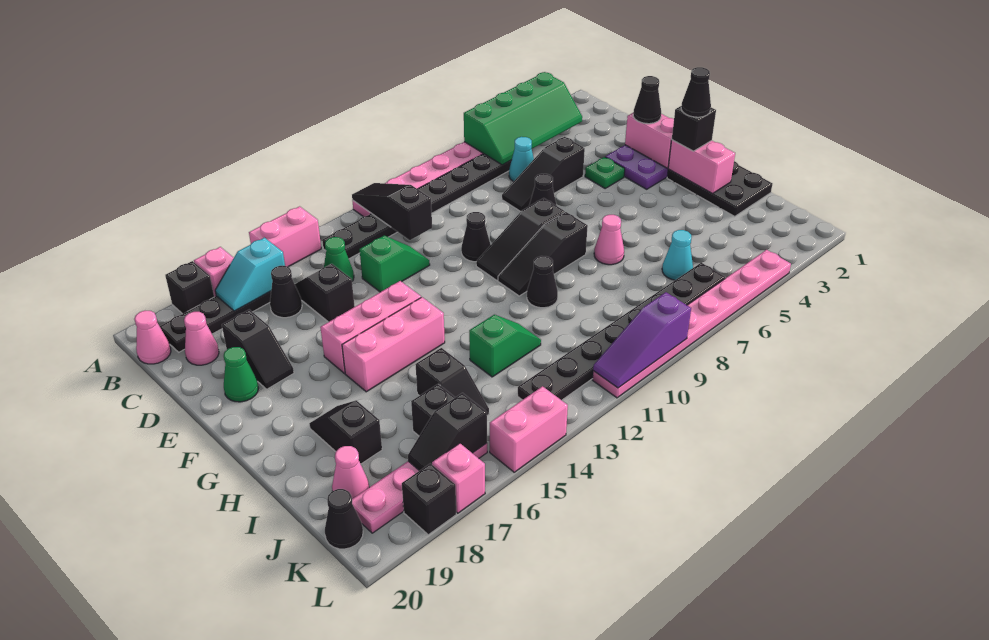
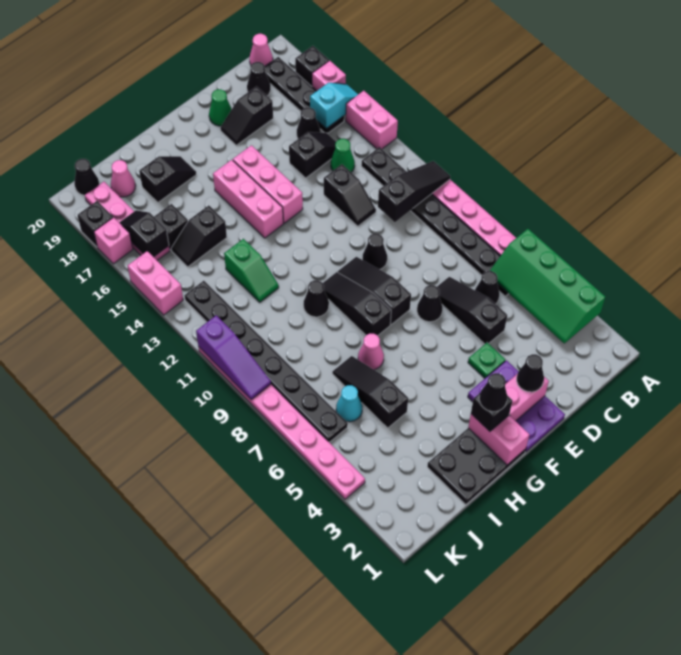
cyan slope B16:B17 level 2 top 16 -> cyan slope A16:B16 level 2 top B
cyan cone C6 level 1 -> black cone C6 level 1
pink cone C19 level 1 -> black cone C19 level 1
green slope D12:D13 level 1 top 13 -> black slope D12:D13 level 1 top 13
pink brick G2:H2 level 2 -> pink brick G1:G2 level 2
none -> black slope I5:I7 level 1 top 5
purple slope L9:L11 level 2 top 9 -> purple slope L9:L11 level 2 top 11

